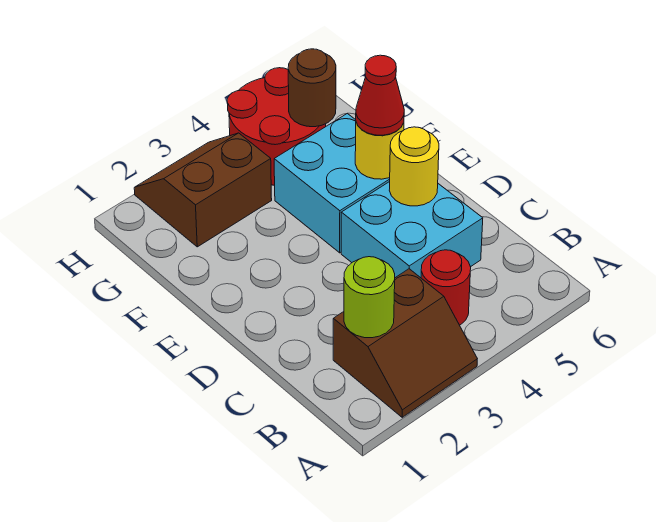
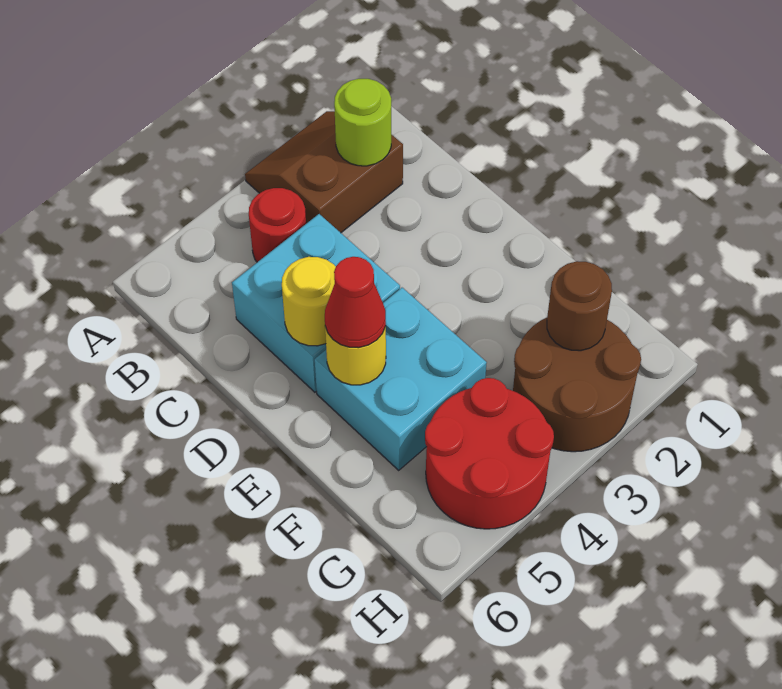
brown slope G2:H3 level 1 top G -> brown round brick G2:H3 level 1
brown round brick G5 level 2 -> brown round brick G2 level 2

